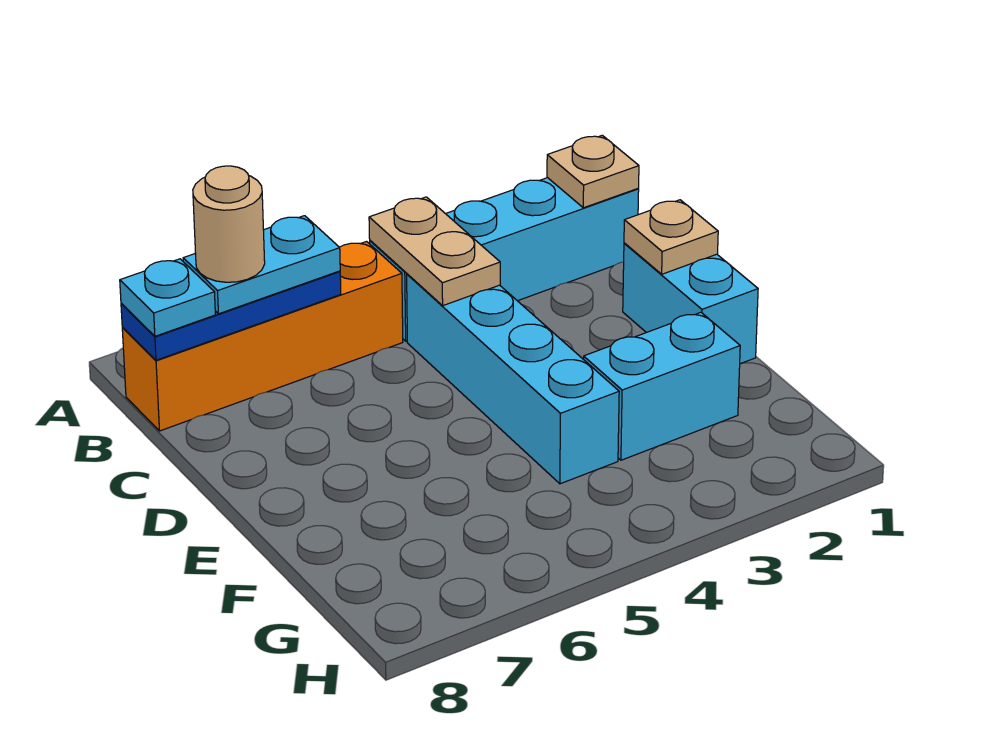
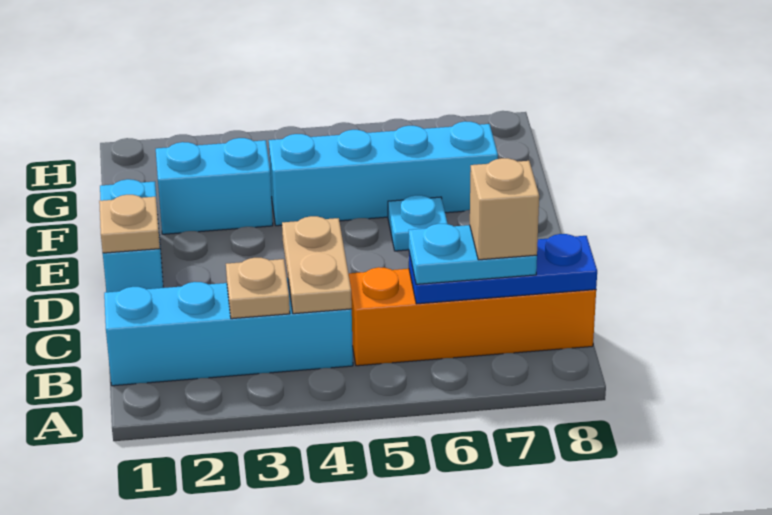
tan plate B1 level 2 -> tan plate B3 level 2
tan round brick B7 level 4 -> tan brick B7 level 4
cyan plate B8 level 3 -> cyan plate E6 level 1
cyan brick C4:F4 level 1 -> cyan brick F4:F7 level 1

